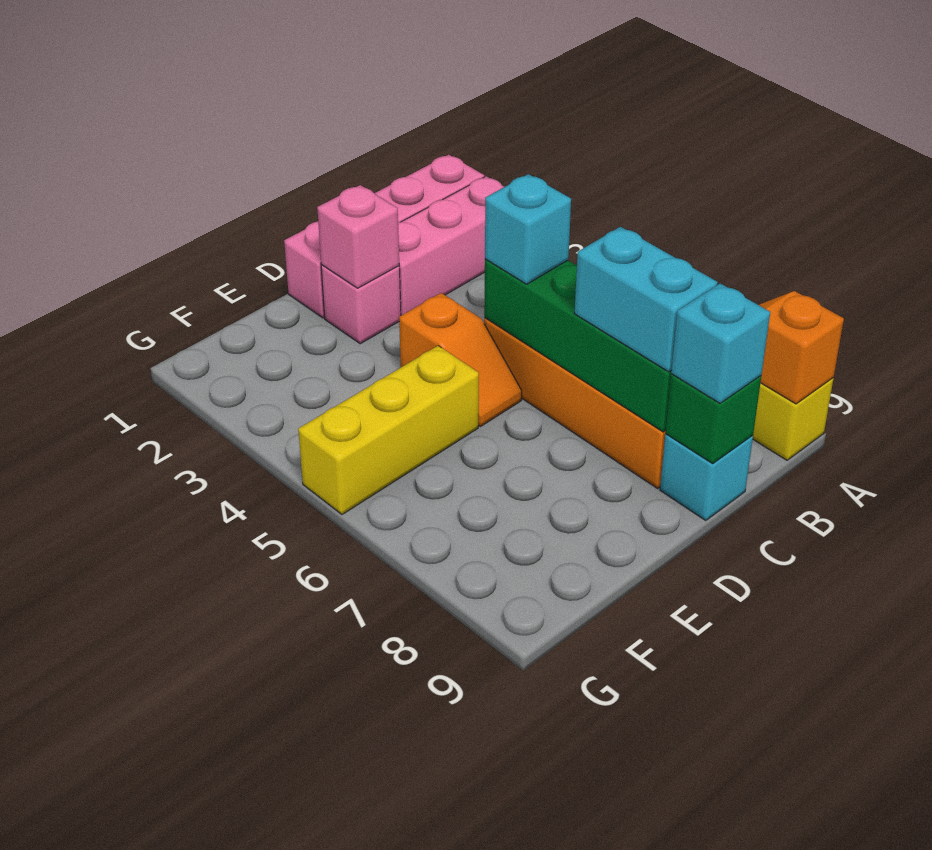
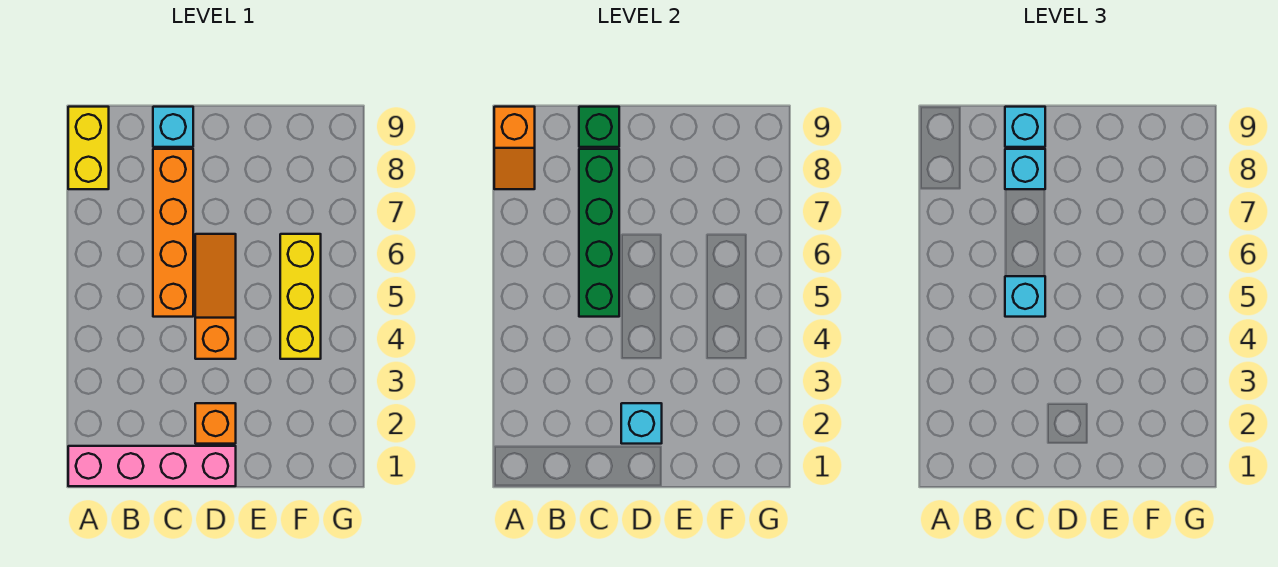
pink brick A2:C2 level 1 -> none
cyan brick C7:C8 level 3 -> cyan brick C8 level 3
pink brick D2 level 1 -> orange brick D2 level 1
pink brick D2 level 2 -> cyan brick D2 level 2
orange slope D4:D5 level 1 top 4 -> orange slope D4:D6 level 1 top 4
yellow brick E5:G5 level 1 -> yellow brick F4:F6 level 1

